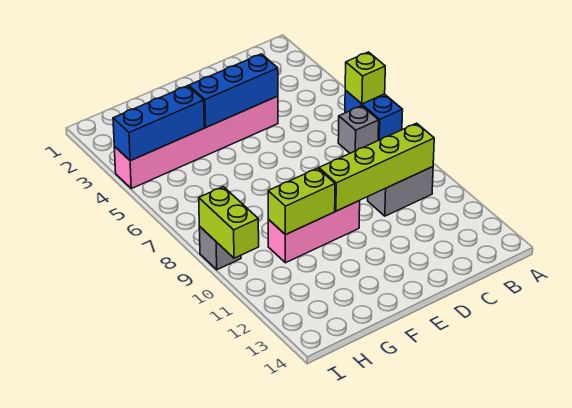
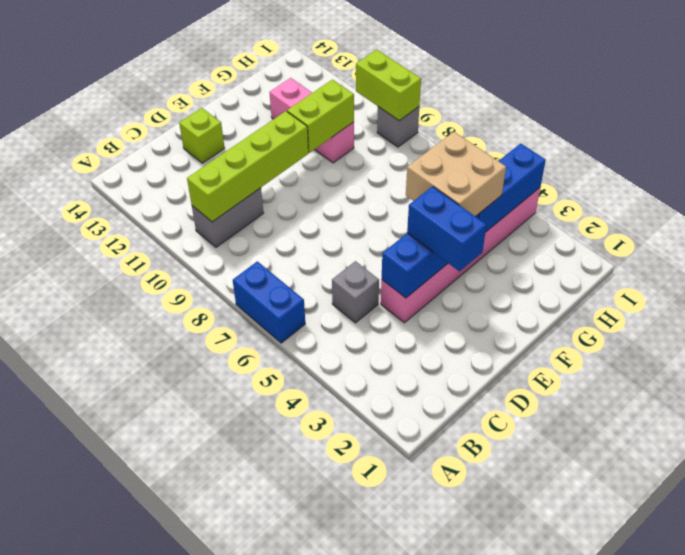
lime brick A6 level 2 -> lime brick D13 level 1
grey brick B7 level 1 -> grey brick C5 level 1
none -> blue brick E3:E4 level 3
pink brick E10:G10 level 1 -> pink brick G10:G12 level 1
none -> tan brick F4:G5 level 3

